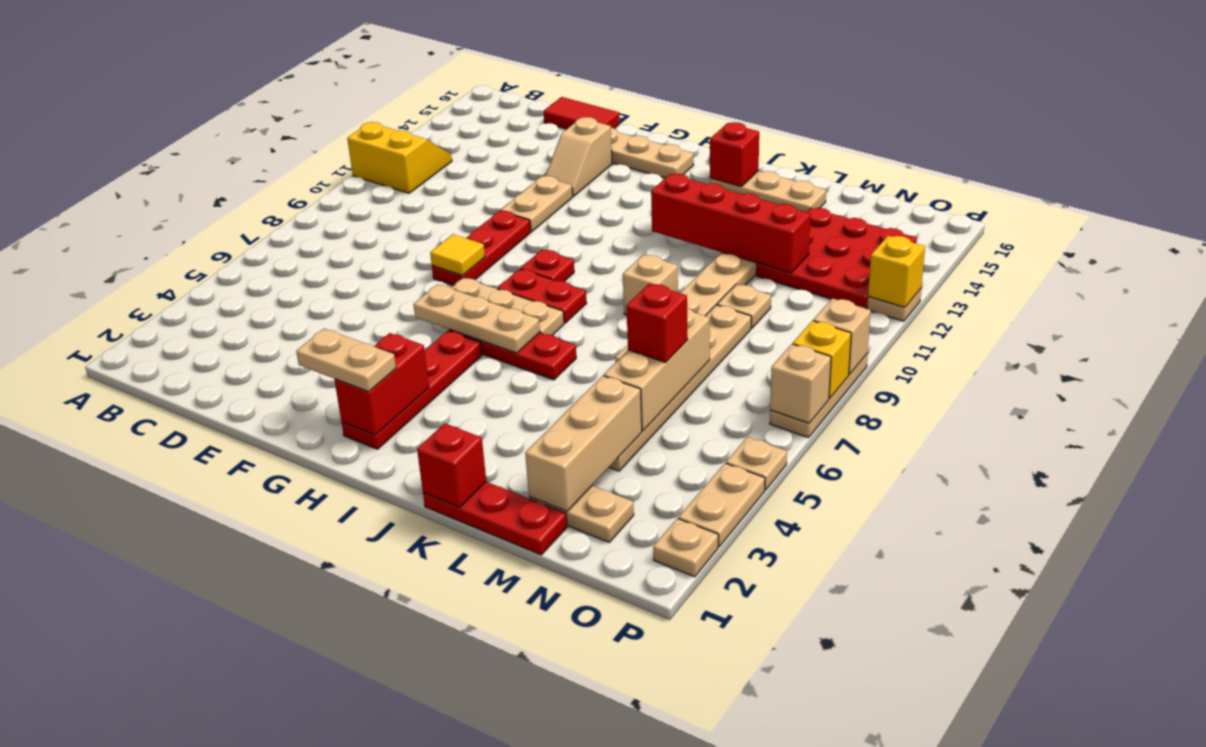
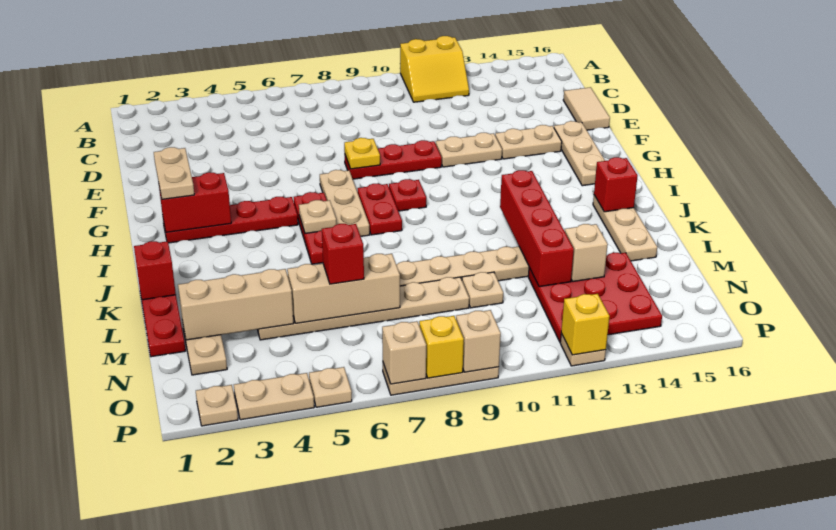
yellow slope A11:B12 level 1 top 11 -> yellow slope A11:B12 level 1 top A
red tile D16:E16 level 1 -> tan tile D16:E16 level 1
yellow tile F8 level 2 -> yellow plate F8 level 2
tan slope F13:F14 level 1 top 14 -> tan plate F13:F14 level 1
tan plate G6:I6 level 2 -> tan plate I6 level 2
tan brick K9 level 1 -> tan brick M13 level 2

